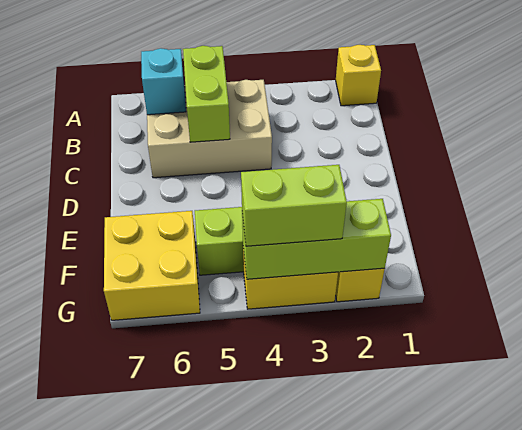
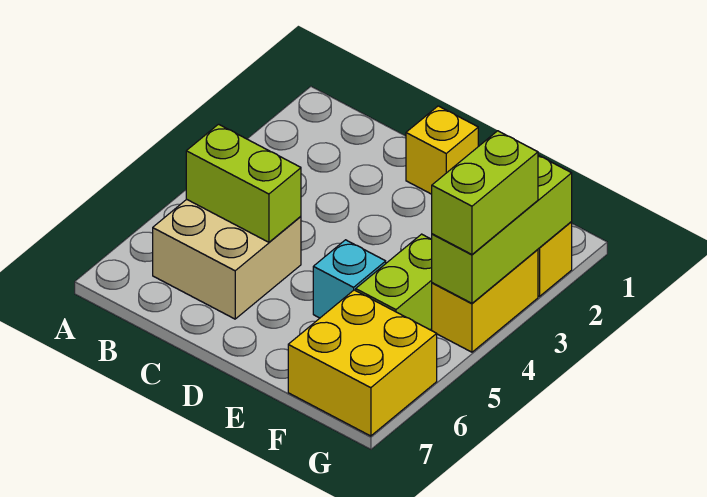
yellow brick A1 level 1 -> yellow brick D1 level 1
tan brick B4:C6 level 1 -> tan brick B5:C6 level 1
cyan brick B6 level 2 -> cyan brick E5 level 1

